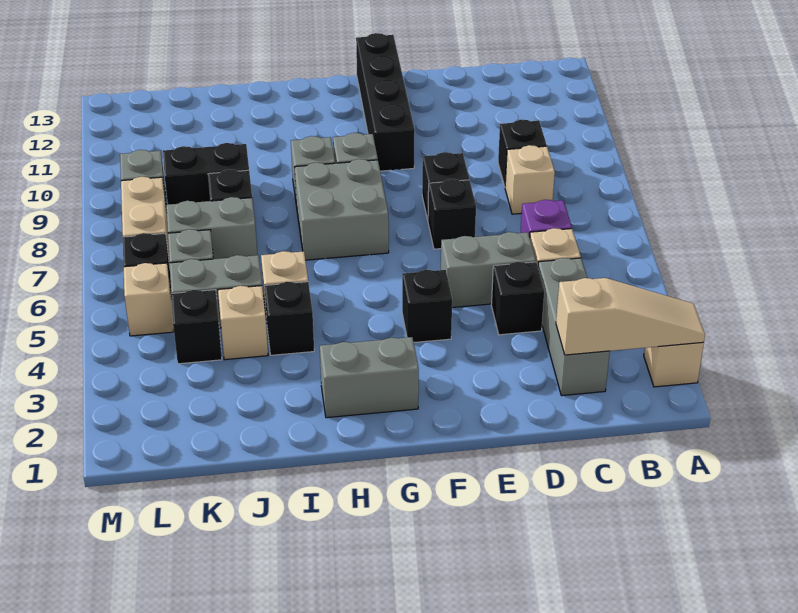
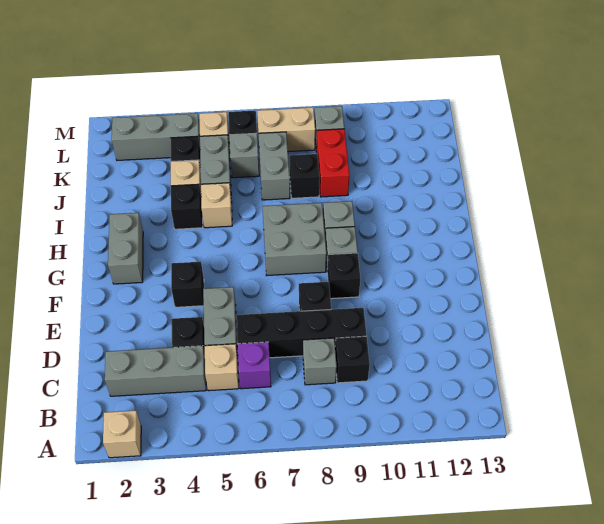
tan slope A2:C2 level 2 top C -> none
tan brick C8 level 1 -> grey brick C8 level 1
black brick E7 level 1 -> black brick F9 level 1
black brick F10:F13 level 1 -> black brick D6:D9 level 1
black brick J9:K9 level 1 -> red brick J9:K9 level 1
none -> grey brick L2:L4 level 1

